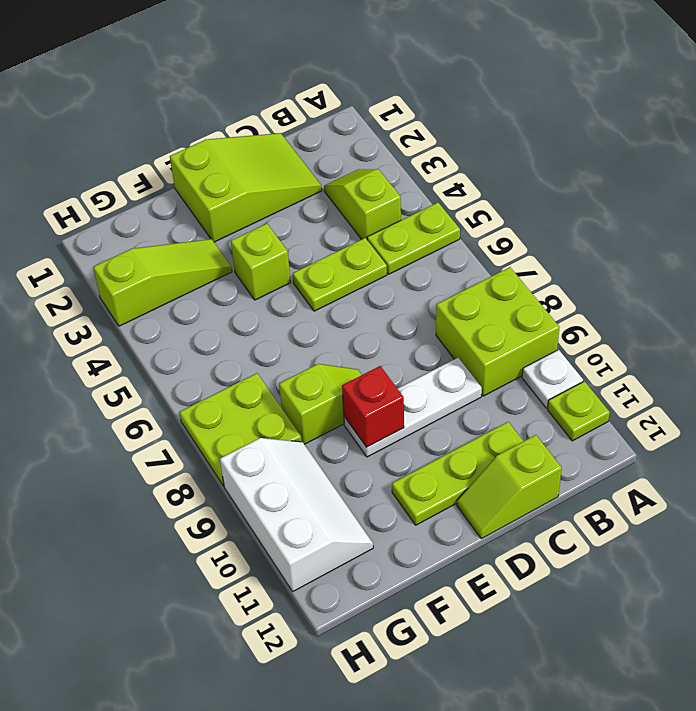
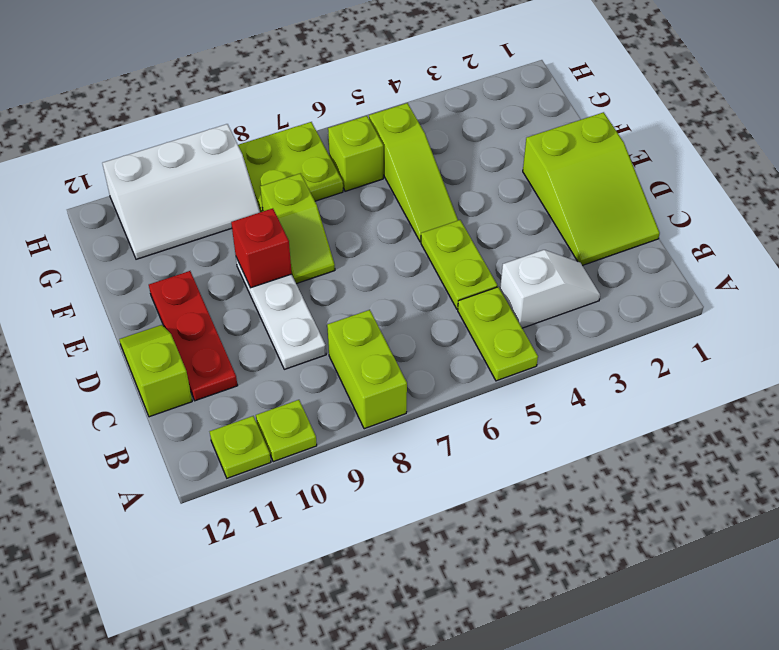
lime brick A8:B9 level 1 -> lime brick A8:B8 level 1
white plate A10 level 1 -> lime plate A10 level 1
lime slope B3:B4 level 1 top 4 -> white slope B3:B4 level 1 top 4
lime plate C11:E11 level 1 -> red plate C11:E11 level 1
lime brick E4 level 1 -> lime brick G6 level 1
lime slope F3:H3 level 1 top H -> lime slope E5:G5 level 1 top G

